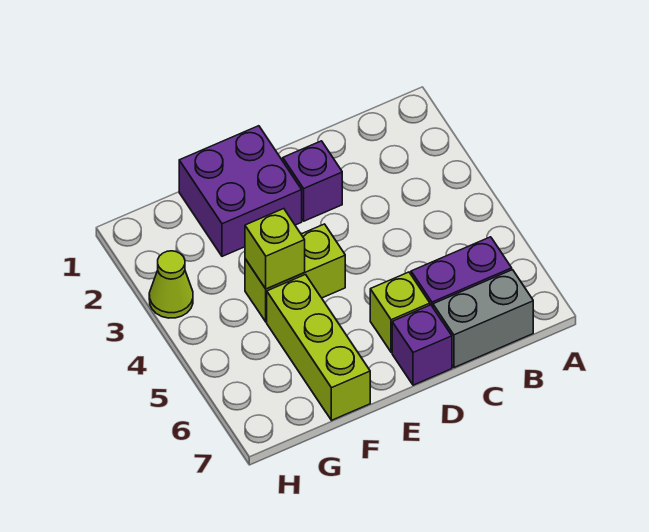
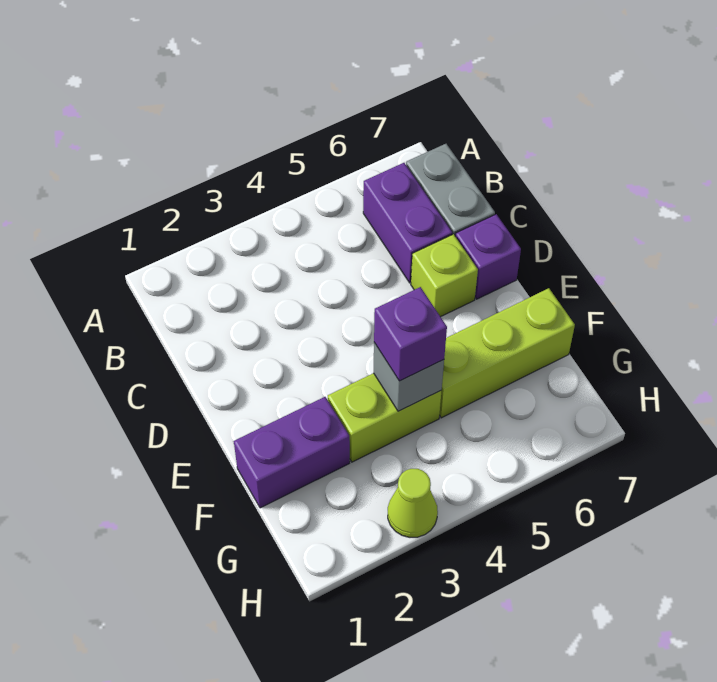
purple brick D2 level 1 -> purple brick F4 level 3
purple brick E1:F2 level 1 -> purple brick F1:F2 level 1
lime brick E4:F4 level 1 -> lime brick F3:F4 level 1
lime brick F4 level 2 -> grey brick F4 level 2

